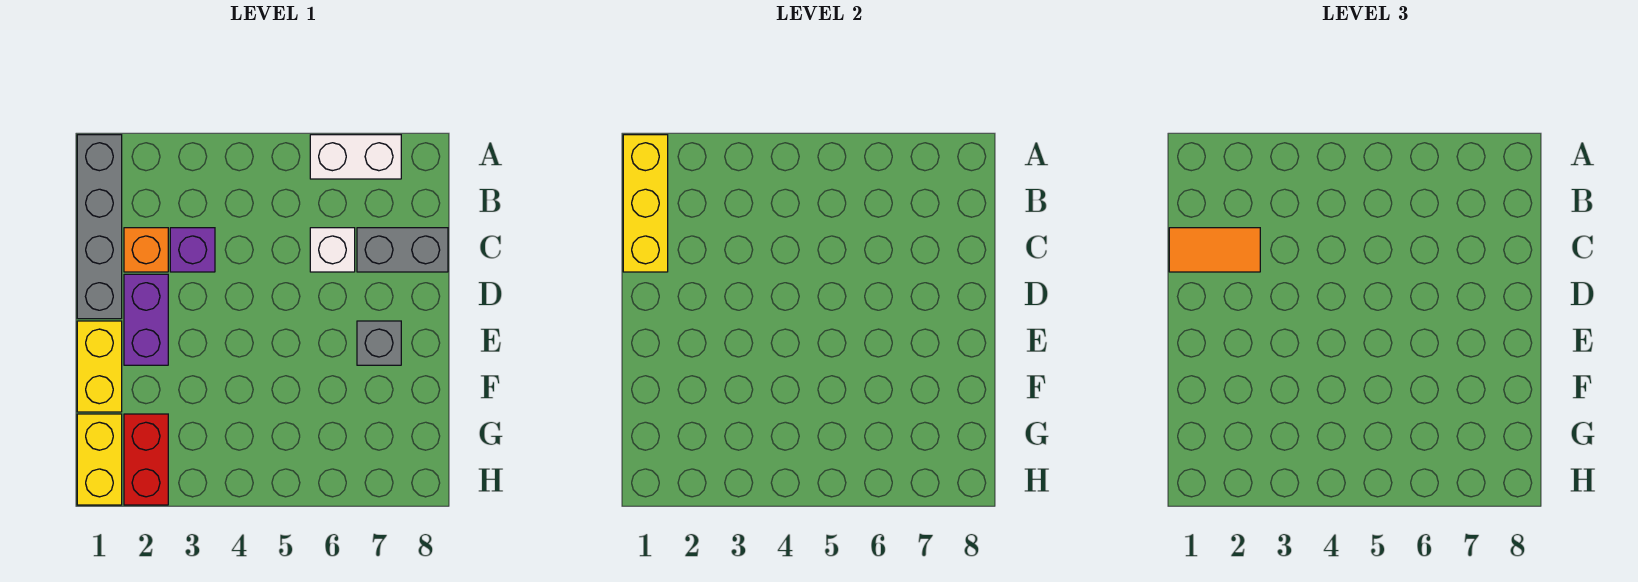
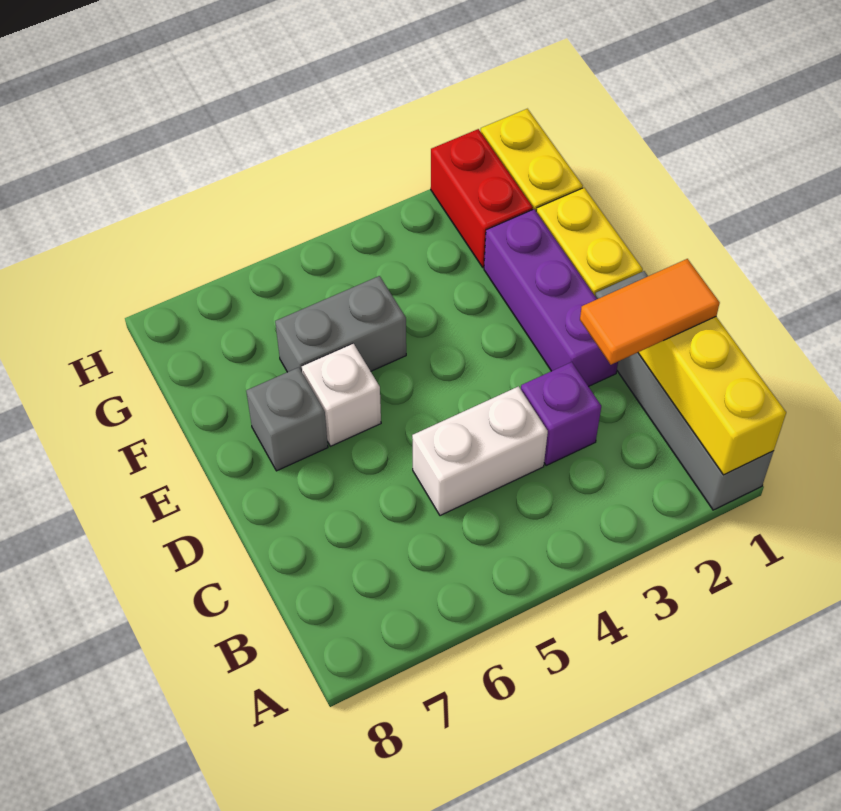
white brick A6:A7 level 1 -> white brick C4:C5 level 1
orange brick C2 level 1 -> none
white brick C6 level 1 -> white brick E6 level 1
grey brick C7:C8 level 1 -> grey brick F5:F6 level 1
purple brick D2:E2 level 1 -> purple brick D2:F2 level 1

